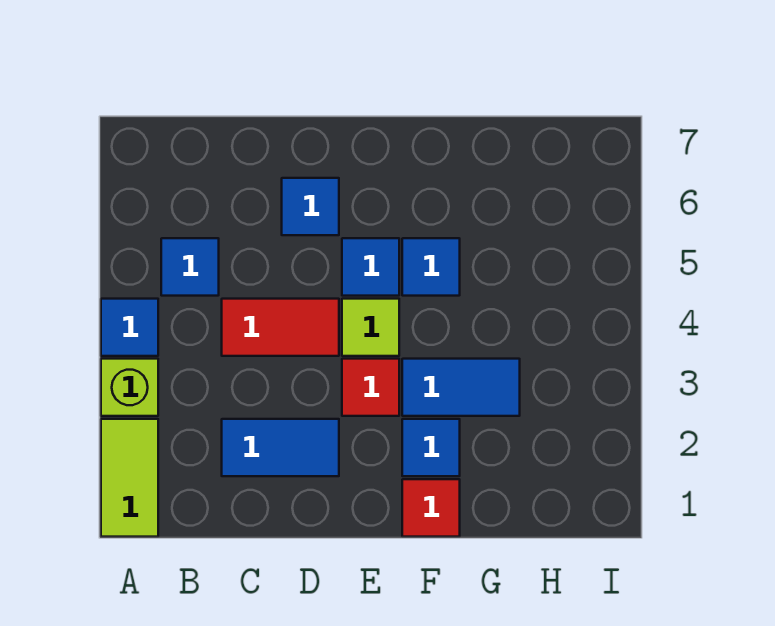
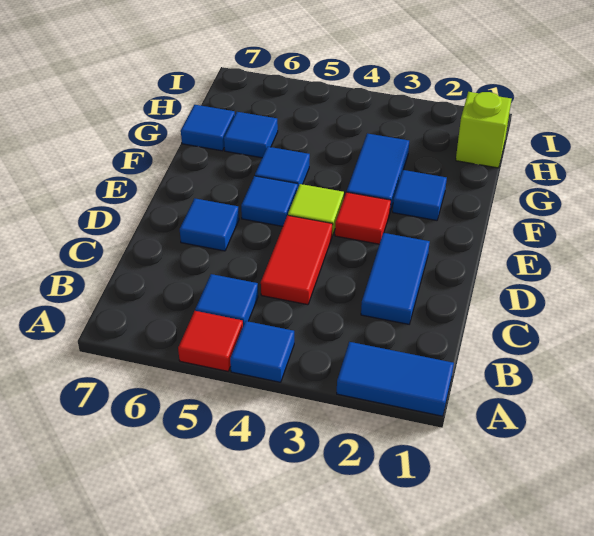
lime tile A1:A2 level 1 -> blue tile A1:A2 level 1
lime brick A3 level 1 -> lime brick H1 level 1
red tile F1 level 1 -> red tile A5 level 1
none -> blue tile G6 level 1
none -> blue tile G7 level 1

